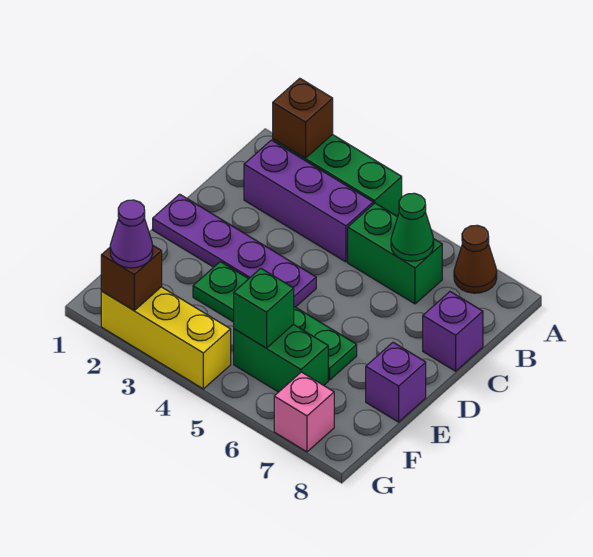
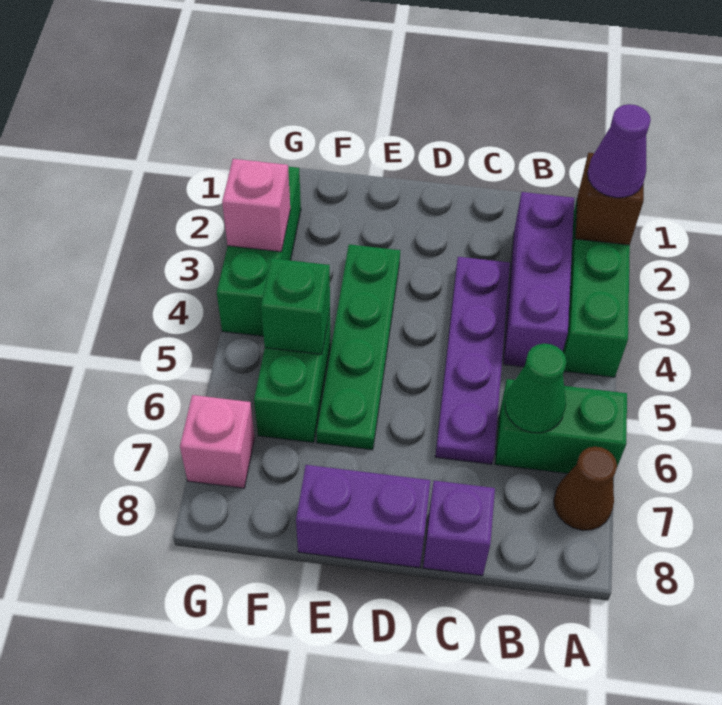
green brick B5:B6 level 1 -> green brick A6:B6 level 1
purple plate D1:D4 level 1 -> purple plate C3:C6 level 1
purple brick E8 level 1 -> purple brick D8:E8 level 1
yellow brick G2:G4 level 1 -> green brick G2:G4 level 1
brown brick G2 level 2 -> none
purple cone G2 level 3 -> purple cone A2 level 3
none -> pink brick G3 level 2

